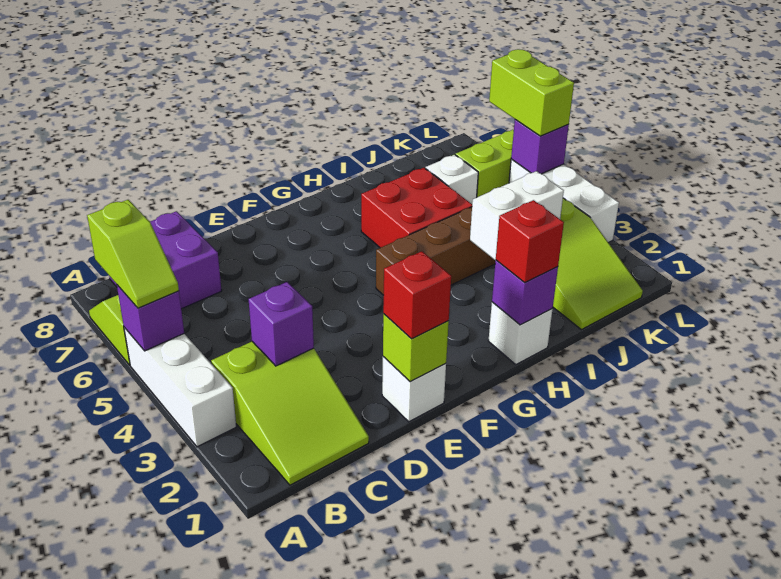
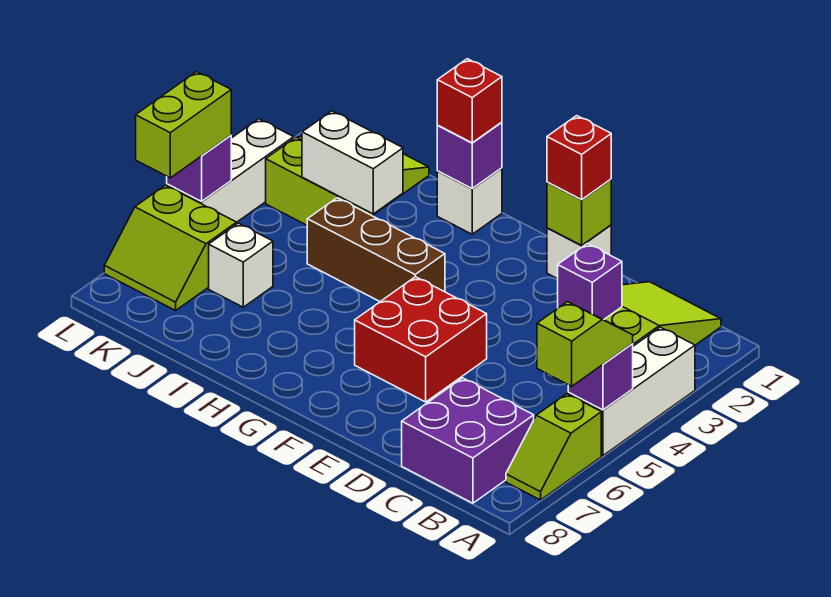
red brick H5:I6 level 1 -> red brick E5:F6 level 1

